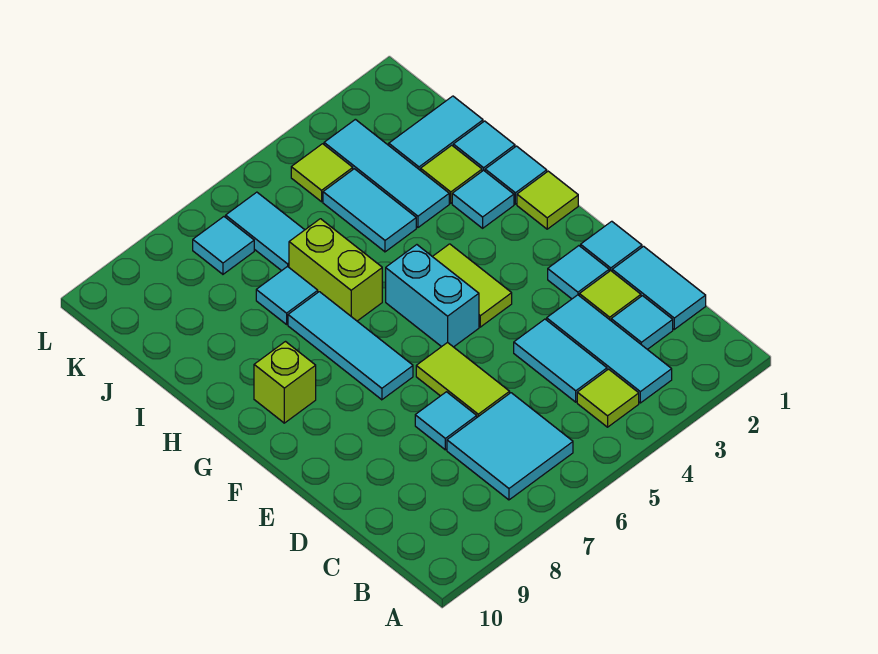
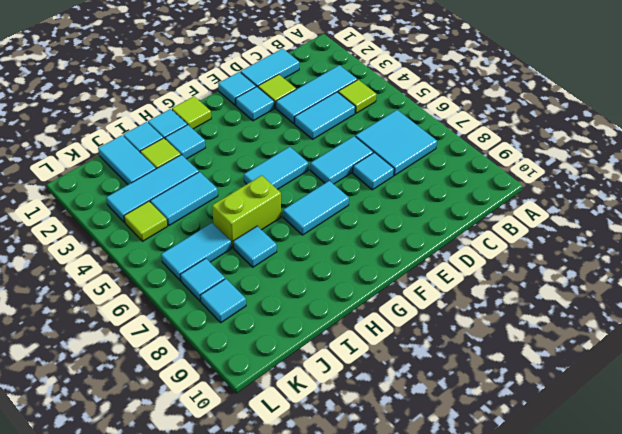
cyan tile C2 level 1 -> cyan tile K8 level 1
lime tile D6:E6 level 1 -> cyan tile D6:E6 level 1
lime tile F4:G4 level 1 -> none
cyan brick F5:G5 level 1 -> cyan tile F5:G5 level 1
cyan tile F7:H7 level 1 -> cyan tile F7:G7 level 1
lime brick G9 level 1 -> none

